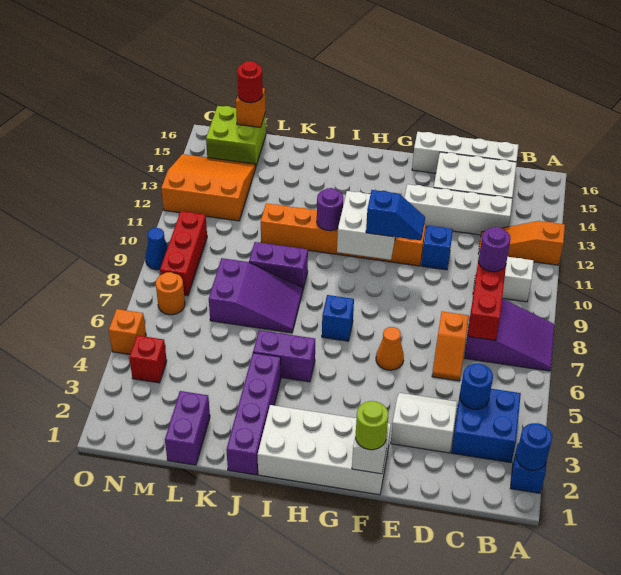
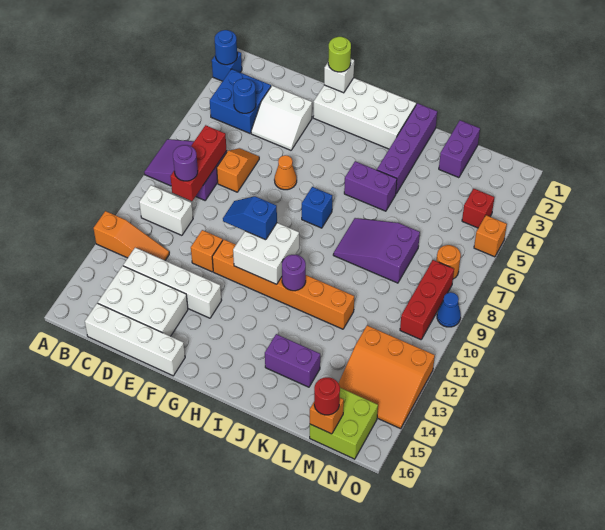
blue brick E11 level 1 -> orange brick E11 level 1
purple brick J9:K9 level 1 -> purple brick J14:K14 level 1

